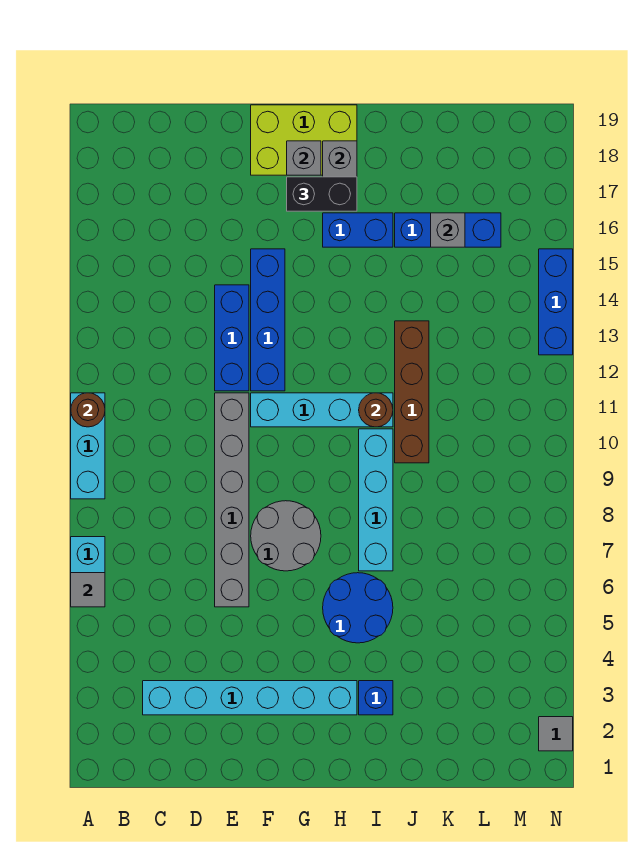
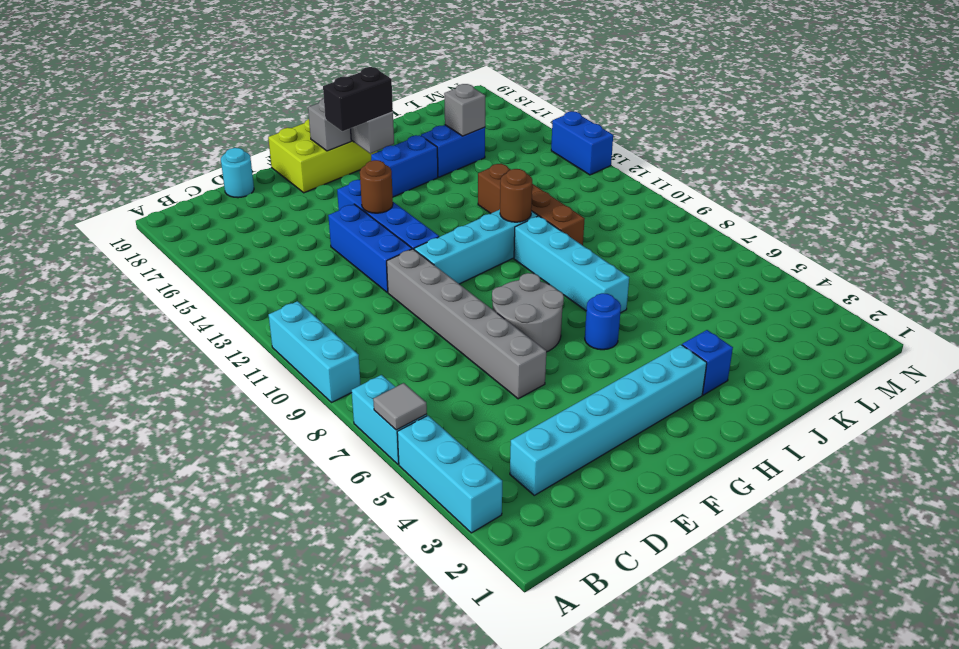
none -> cyan brick A3:A5 level 1
brown round brick A11 level 2 -> brown round brick F14 level 2
none -> cyan round brick D19 level 1
blue round brick H5:I6 level 1 -> blue round brick H6 level 1
blue brick J16:L16 level 1 -> blue brick J16:K16 level 1
grey tile N2 level 1 -> none
blue brick N13:N15 level 1 -> blue brick N13:N14 level 1

